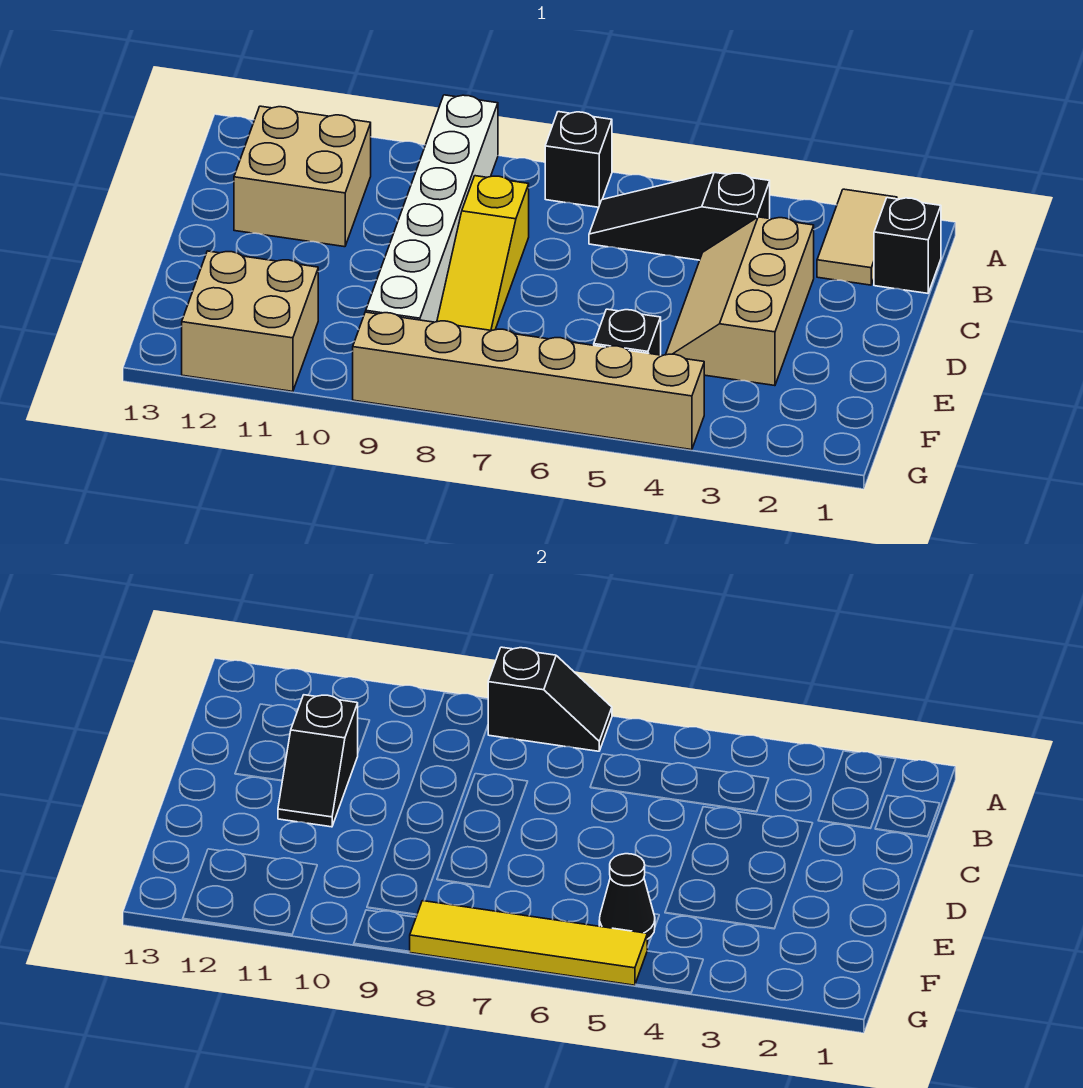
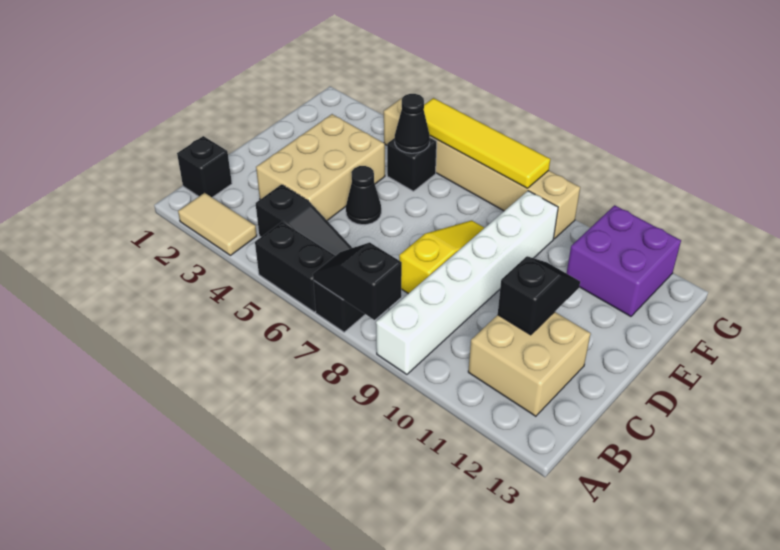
tan tile A2:B2 level 1 -> tan tile A2:A3 level 1
none -> black brick A5:A6 level 1
tan slope C3:E4 level 1 top 3 -> tan brick C3:E4 level 1
none -> black cone D5 level 1
tan brick F11:G12 level 1 -> purple brick F11:G12 level 1

